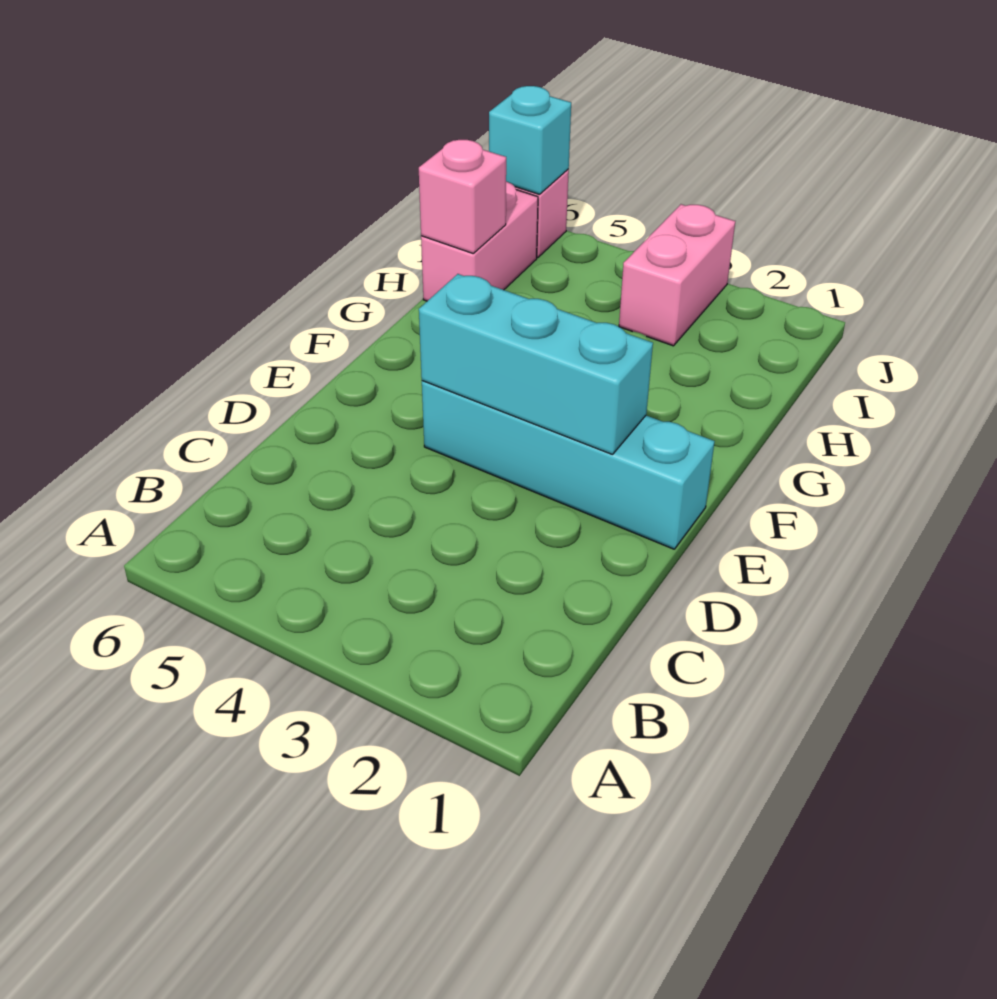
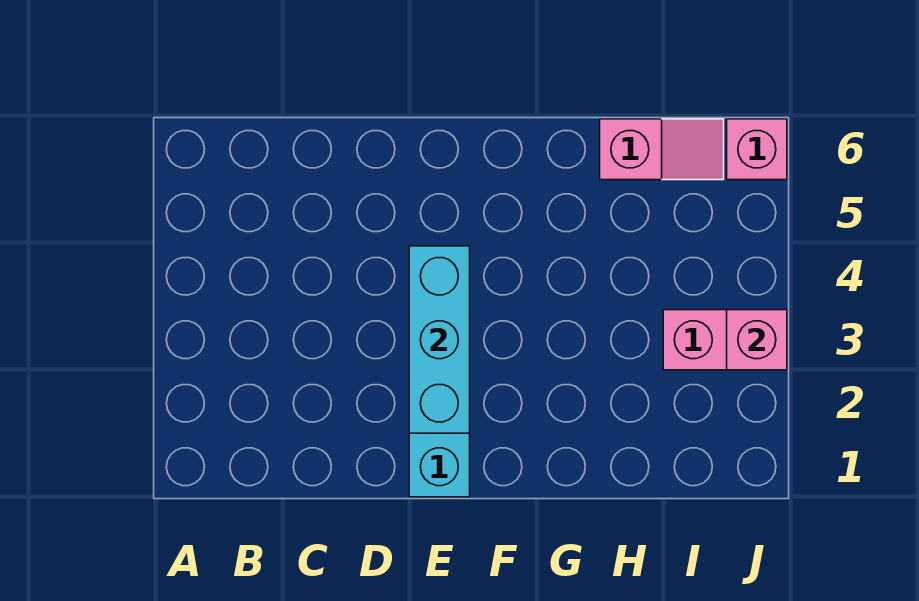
pink brick H6:I6 level 1 -> pink slope H6:I6 level 1 top H
pink brick H6 level 2 -> pink brick J3 level 2
cyan brick J6 level 2 -> none

